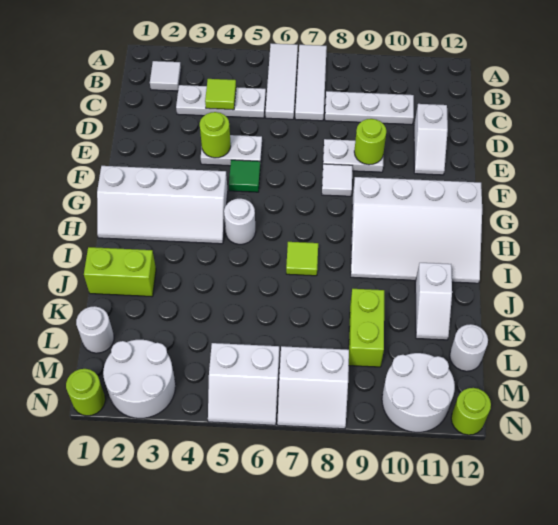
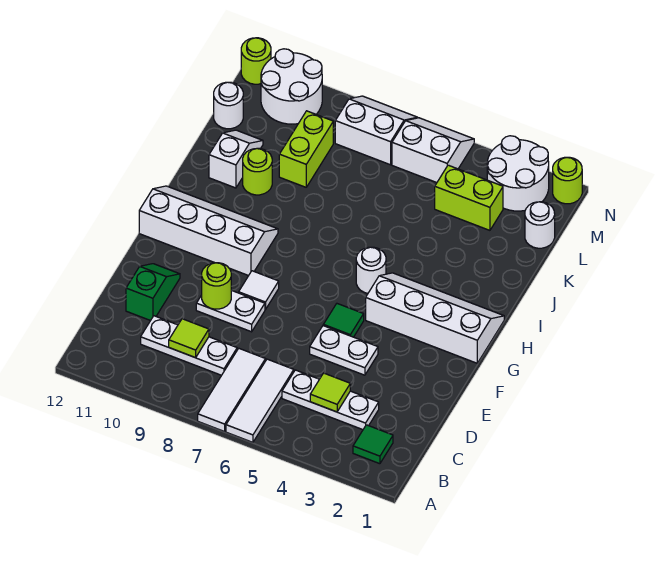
white tile B2 level 1 -> green tile B2 level 1
white slope D11:E11 level 1 top D -> green slope D11:E11 level 1 top D
lime round brick E4 level 2 -> lime round brick J10 level 1
white slope G9:I12 level 1 top G -> white slope G9:H12 level 1 top G
lime tile I7 level 1 -> lime tile C9 level 2
lime brick J1:J2 level 1 -> lime brick L3:L4 level 1

